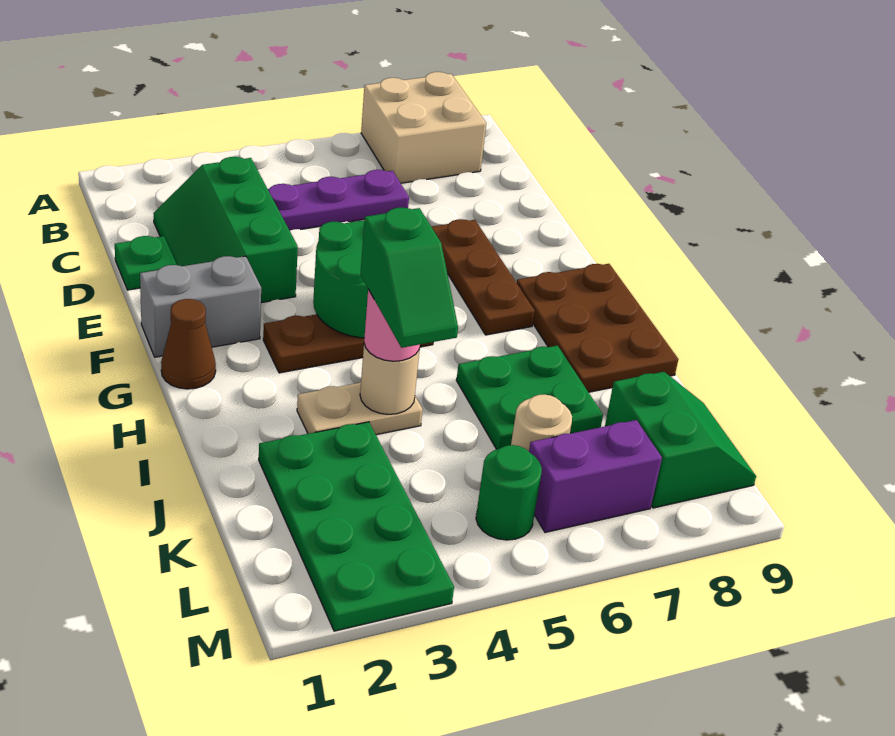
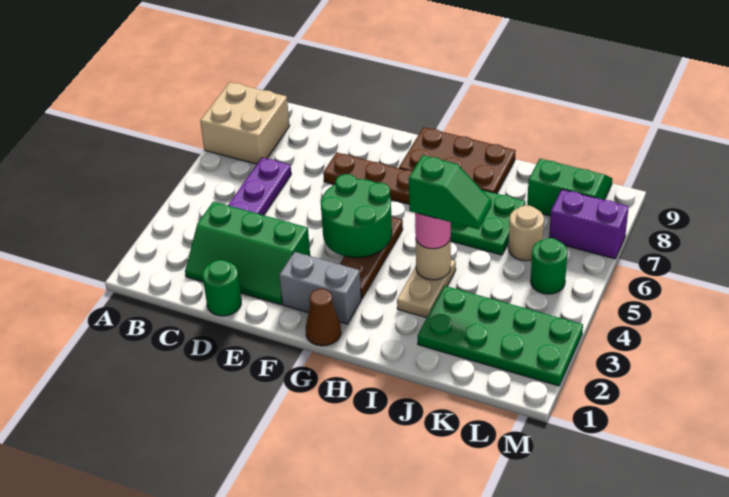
green plate D1 level 1 -> green round brick D1 level 1
grey brick F1:F2 level 1 -> grey brick F2:G2 level 1
purple brick L6:L7 level 1 -> purple brick L7:M7 level 1

